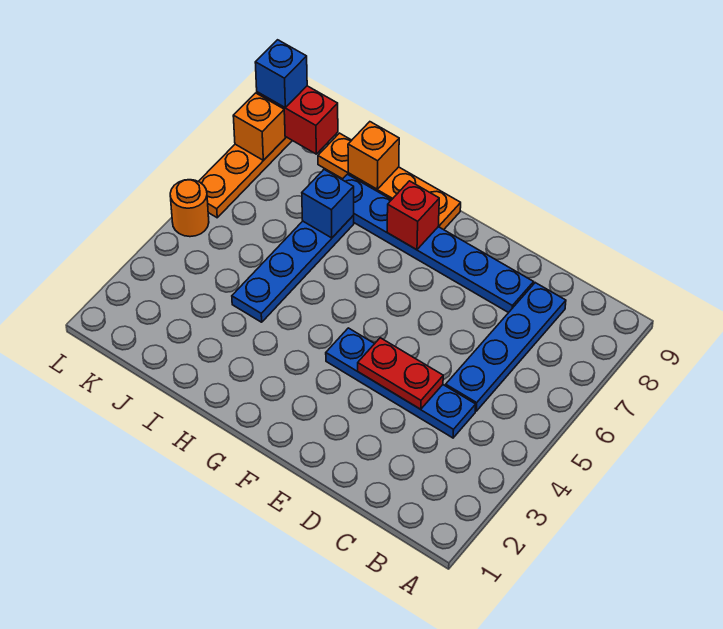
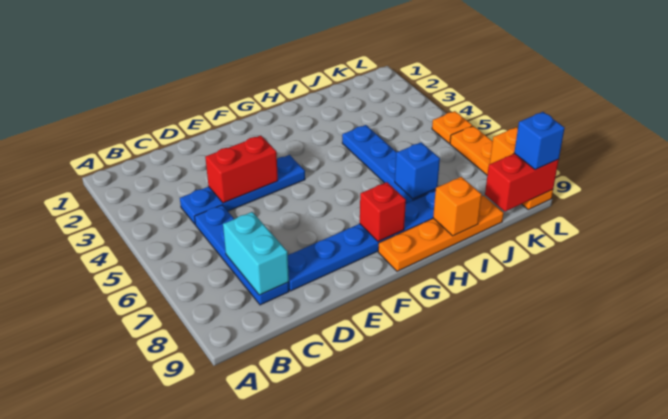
none -> cyan brick C7:C8 level 2
red plate D4:E4 level 2 -> red brick D4:E4 level 2
orange round brick L5 level 1 -> orange plate L5 level 1

